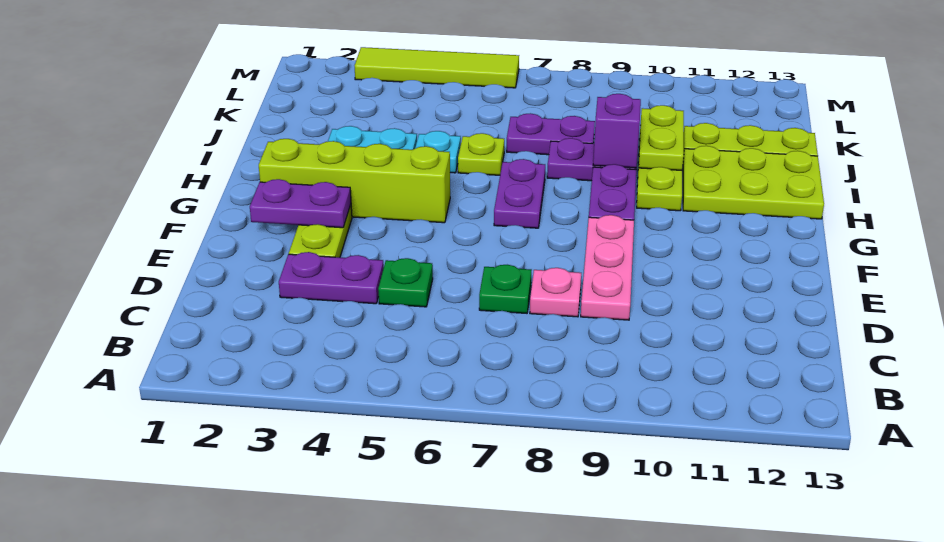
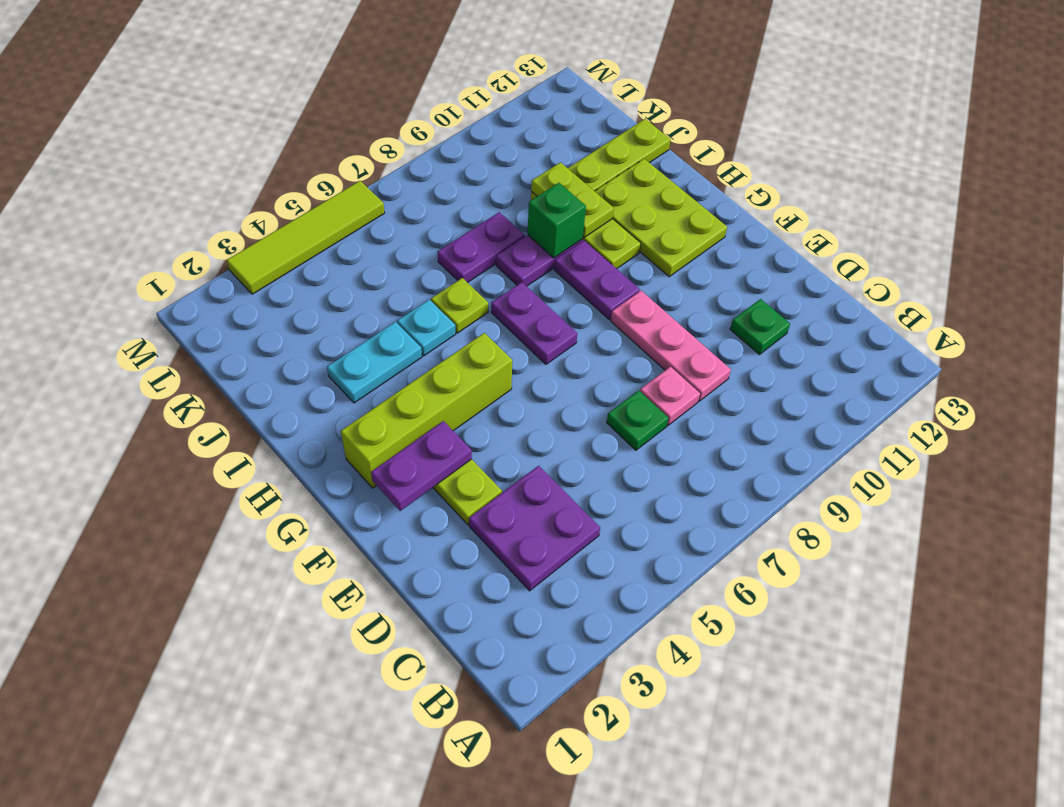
purple plate D3:D4 level 1 -> purple plate C3:D4 level 1
green plate D5 level 1 -> green plate D11 level 1
lime plate H11:I13 level 1 -> lime plate G11:I12 level 1
purple brick I9 level 2 -> green brick I9 level 2

